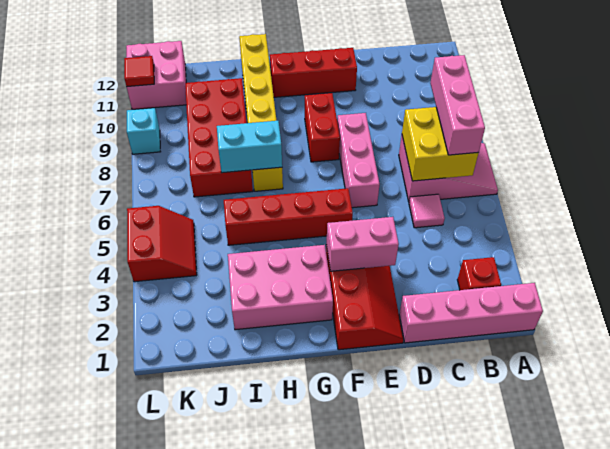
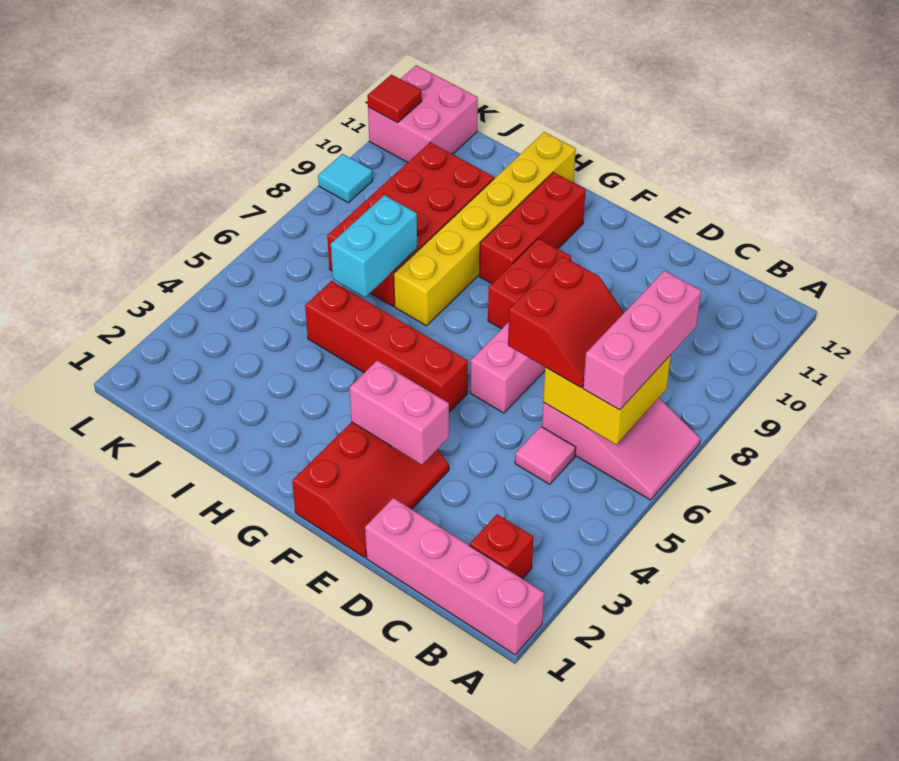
red brick E11:G11 level 1 -> red brick G9:G11 level 1
pink brick G2:I3 level 1 -> none
cyan brick H7:I7 level 2 -> cyan brick I6:I7 level 2
red slope K4:L5 level 1 top L -> red slope C6:D7 level 3 top D
cyan brick L9 level 1 -> cyan tile L9 level 1

